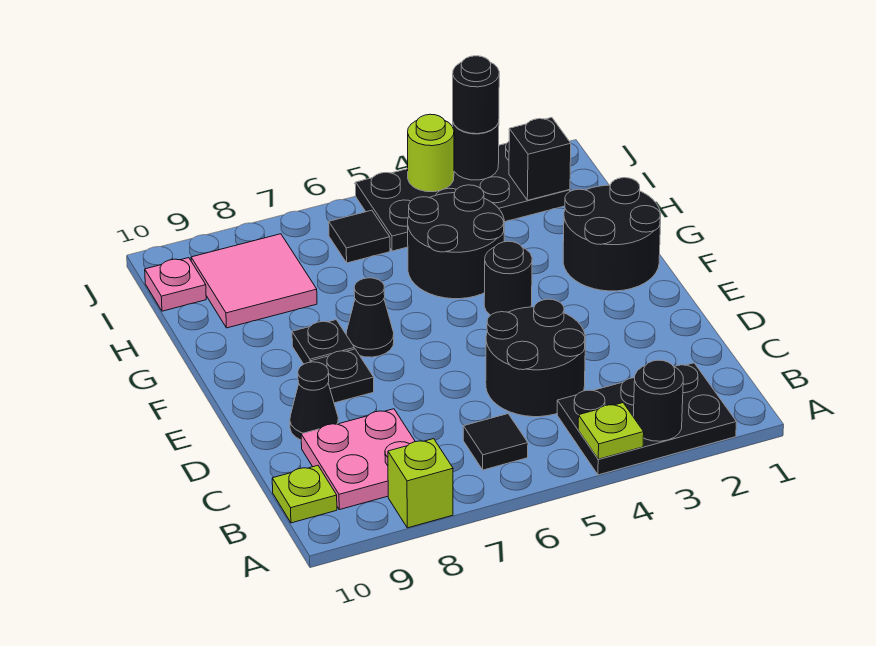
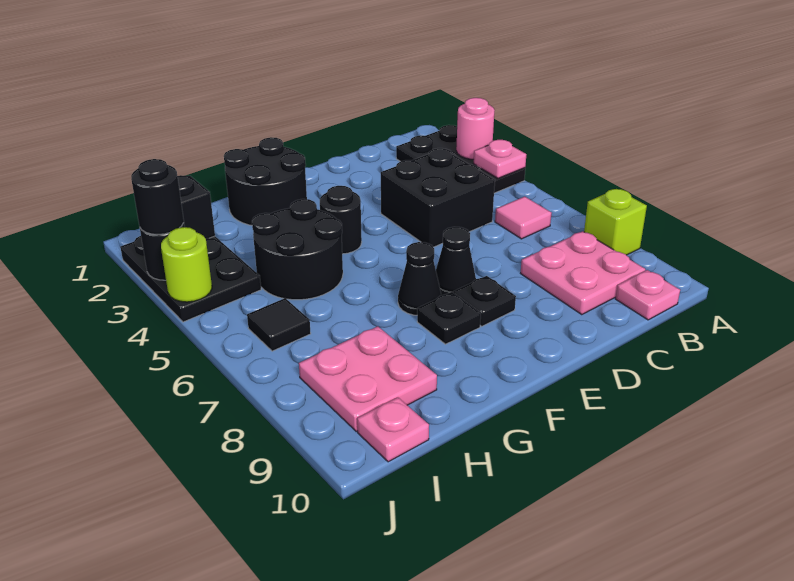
black round brick A3 level 2 -> pink round brick A3 level 2
lime plate A4 level 2 -> pink plate A4 level 2
black tile B6 level 1 -> pink tile B6 level 1
lime plate B10 level 1 -> pink plate B10 level 1
black round brick C4:D5 level 1 -> black brick C4:D5 level 1
black cone D9 level 1 -> black cone E7 level 1
pink tile H8:I9 level 1 -> pink plate H8:I9 level 1
black plate I2:J5 level 1 -> black plate I2:J4 level 1

